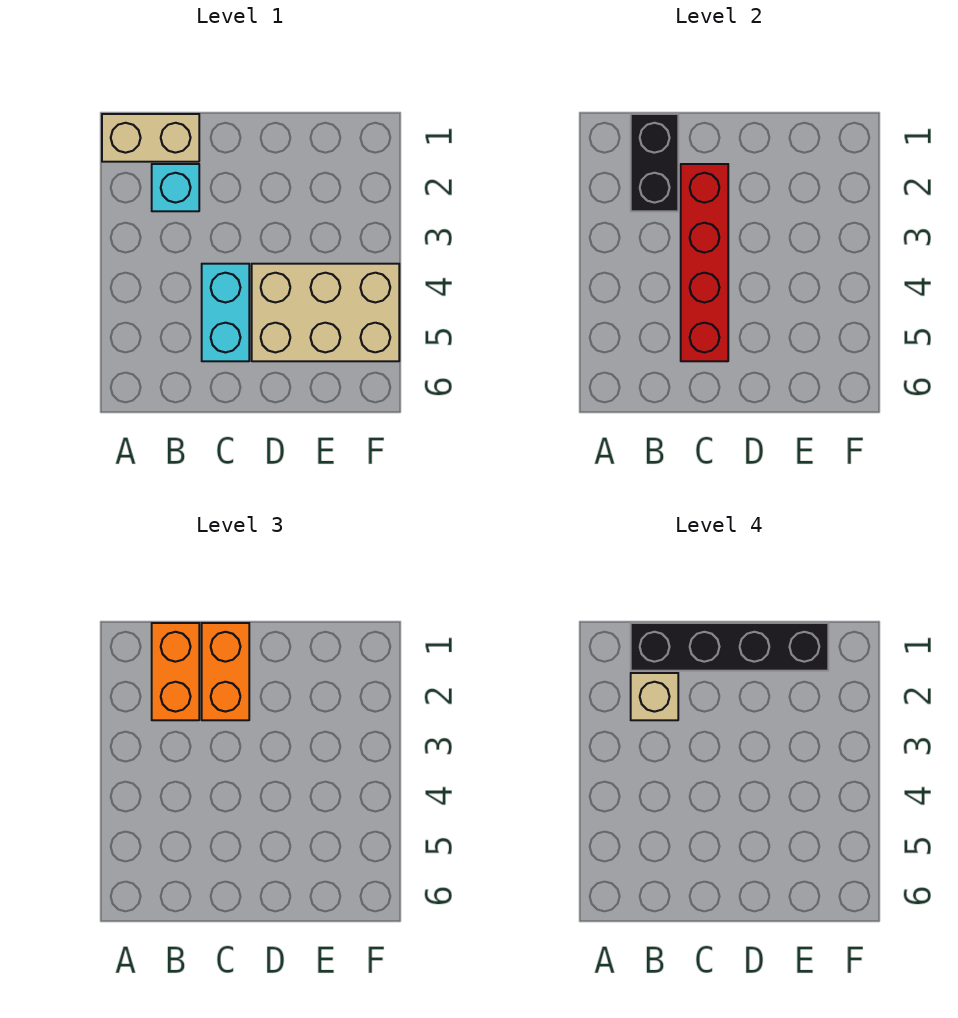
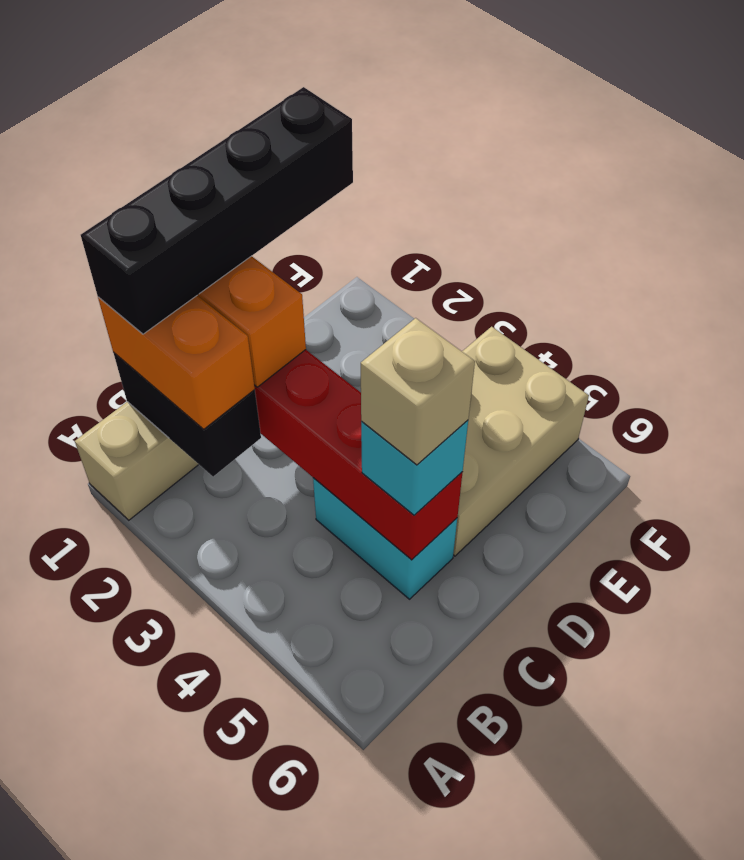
cyan brick B2 level 1 -> cyan brick C5 level 3
tan brick B2 level 4 -> tan brick C5 level 4

